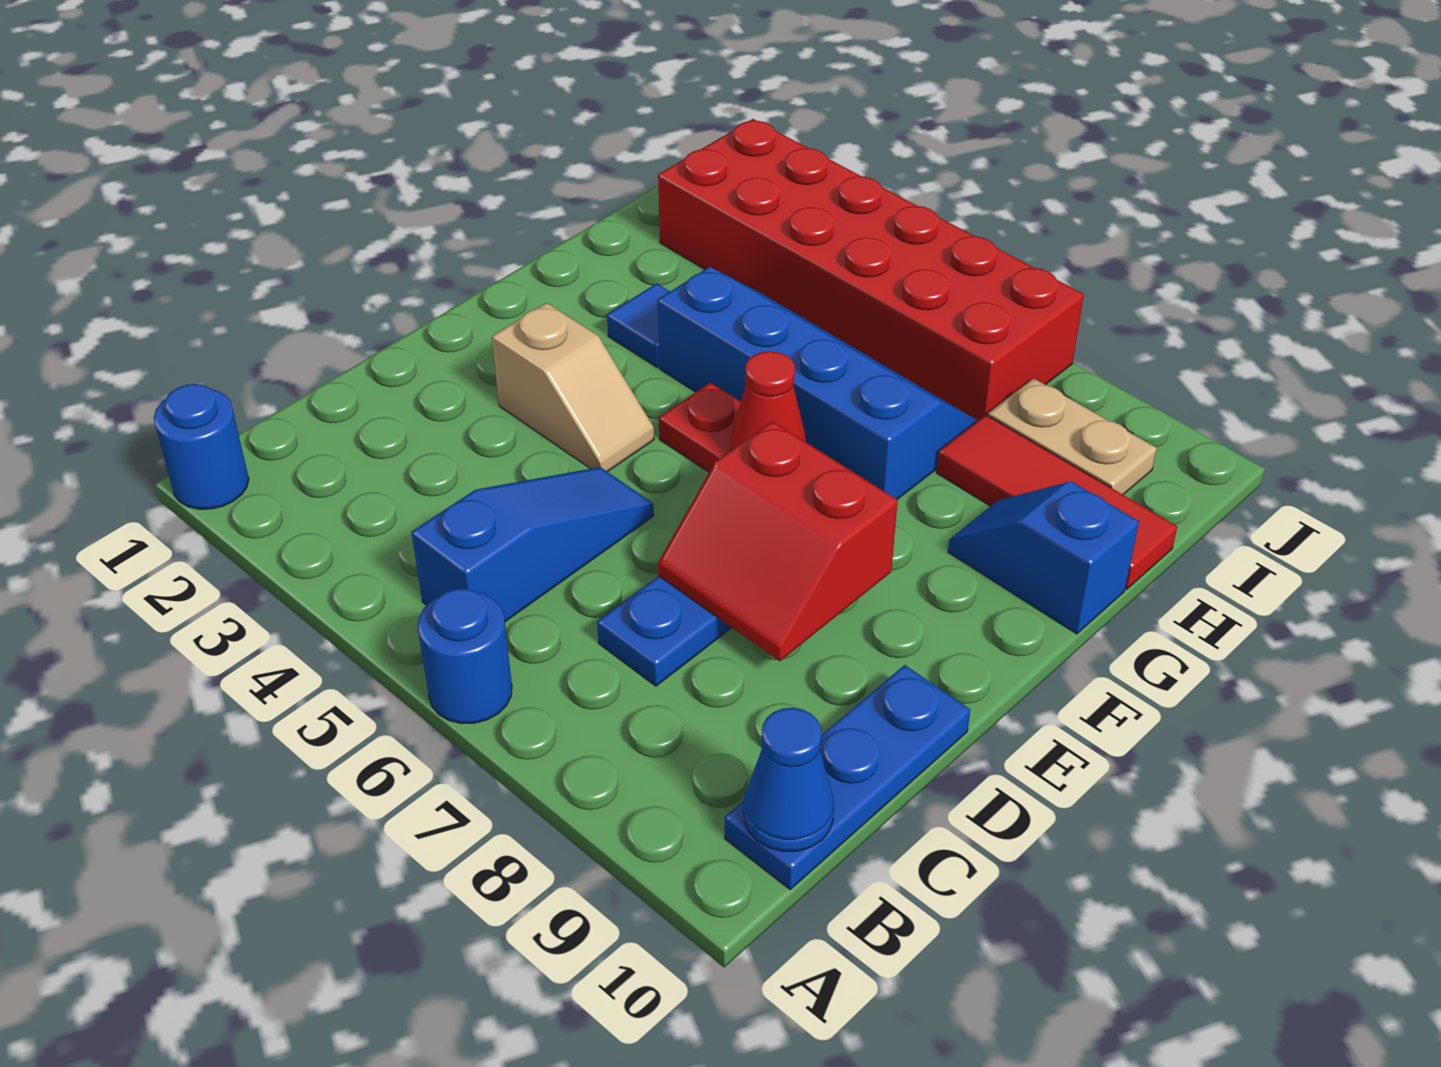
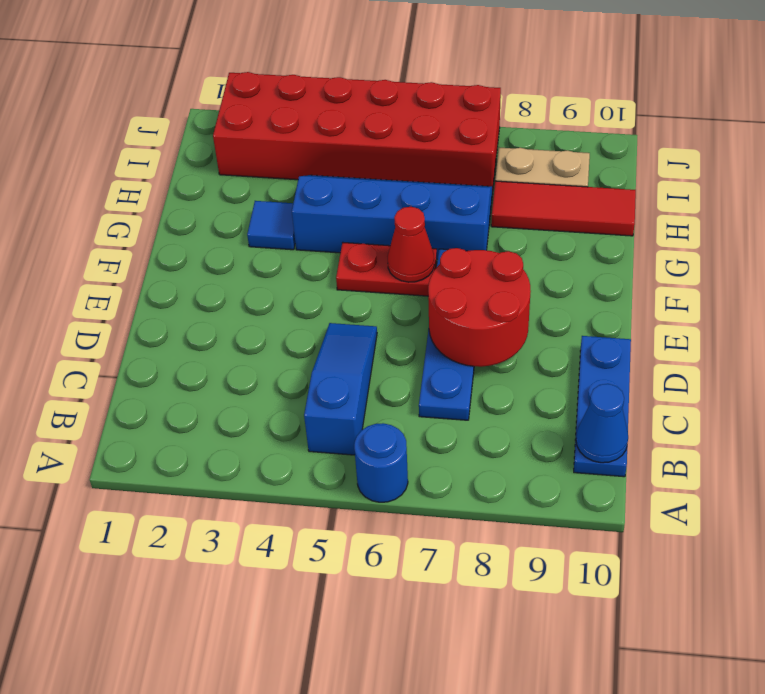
blue round brick A1 level 1 -> none
red slope D7:E8 level 2 top E -> red round brick D7:E8 level 2
tan slope E3:E4 level 1 top 3 -> none
blue slope G9:G10 level 1 top 10 -> none

